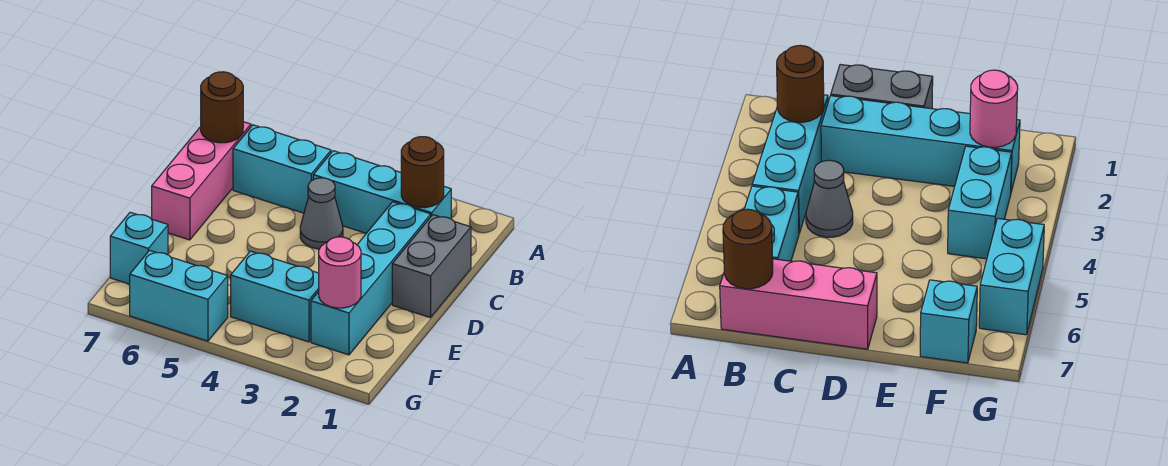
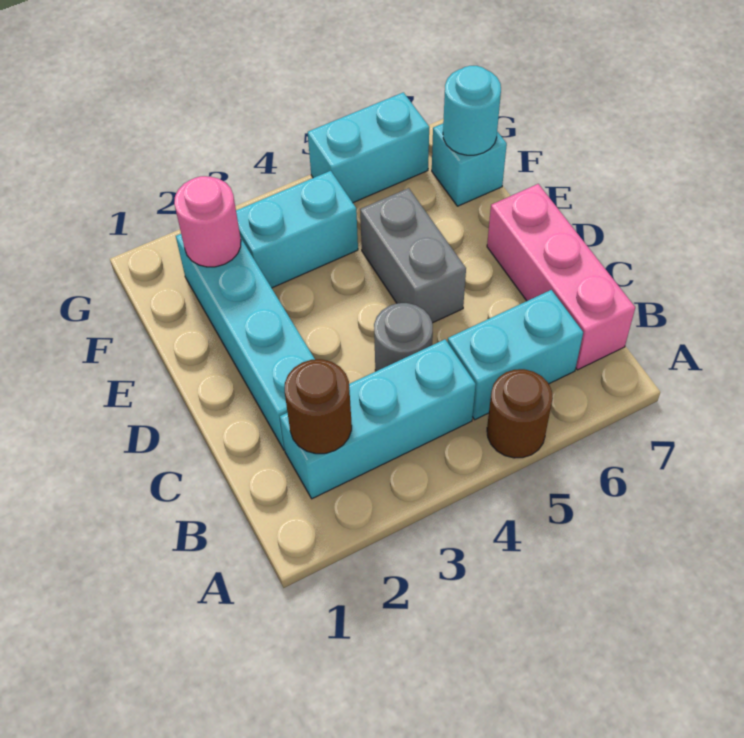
brown round brick B7 level 2 -> brown round brick A5 level 1
grey brick C1:D1 level 1 -> grey brick D5:E5 level 1
grey cone C4 level 1 -> grey round brick C4 level 1
none -> cyan round brick F7 level 2

